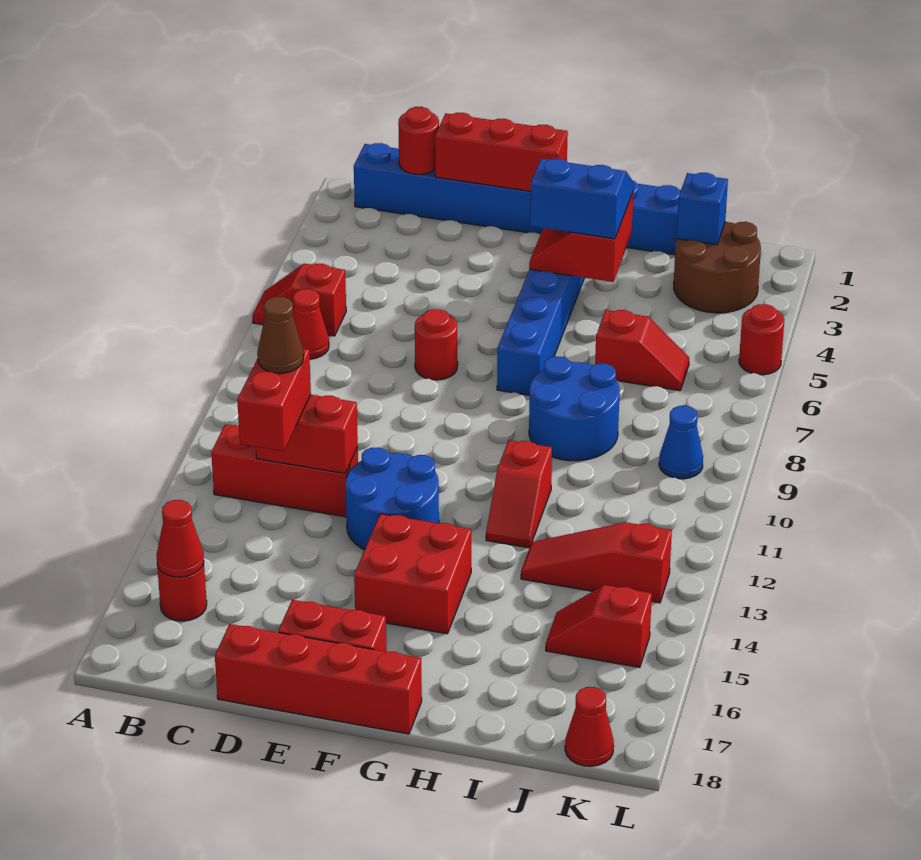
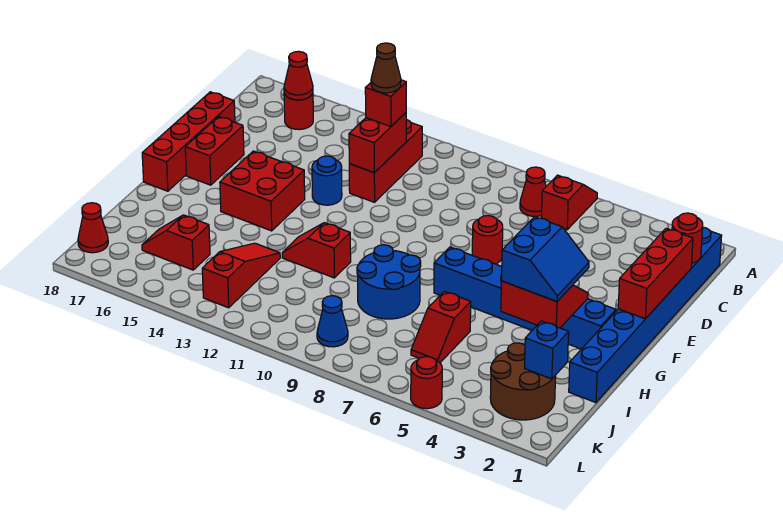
red brick C12:C13 level 3 -> red brick C12 level 3
blue round brick E12:F13 level 1 -> blue round brick E13 level 1
red slope J15:K15 level 1 top K -> red slope J15:J16 level 1 top 15

